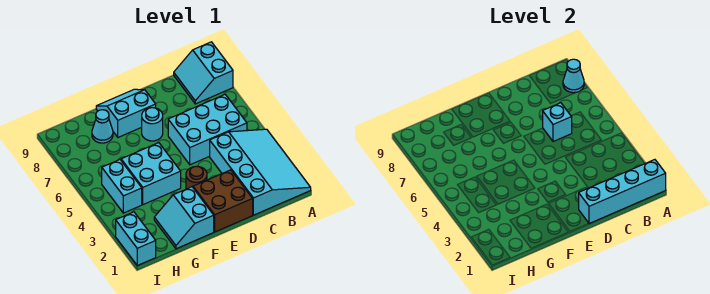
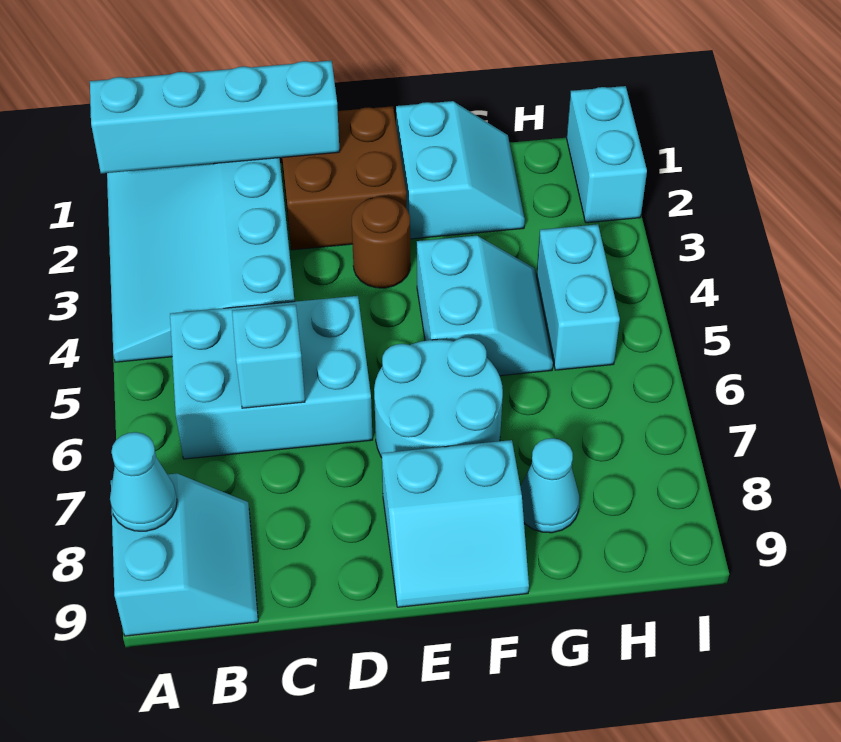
cyan round brick E7 level 1 -> cyan round brick E6:F7 level 1
cyan brick F4:G5 level 1 -> cyan slope F4:G5 level 1 top F

